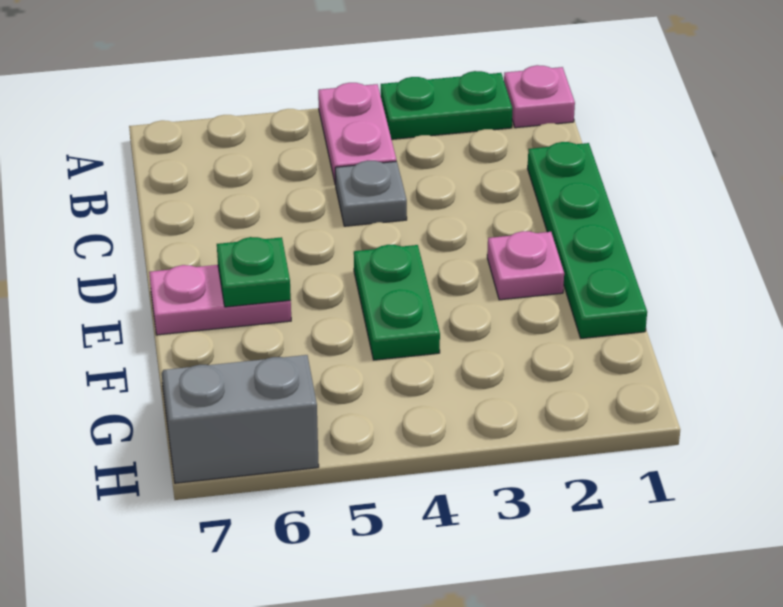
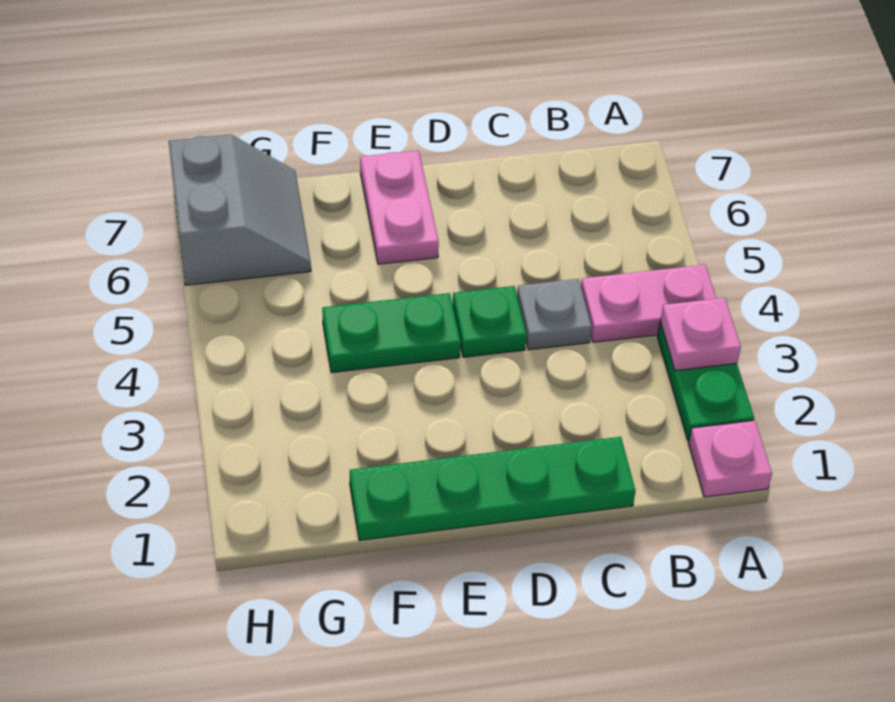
pink plate E2 level 1 -> pink plate A3 level 2
green plate E6 level 2 -> green plate D4 level 1

